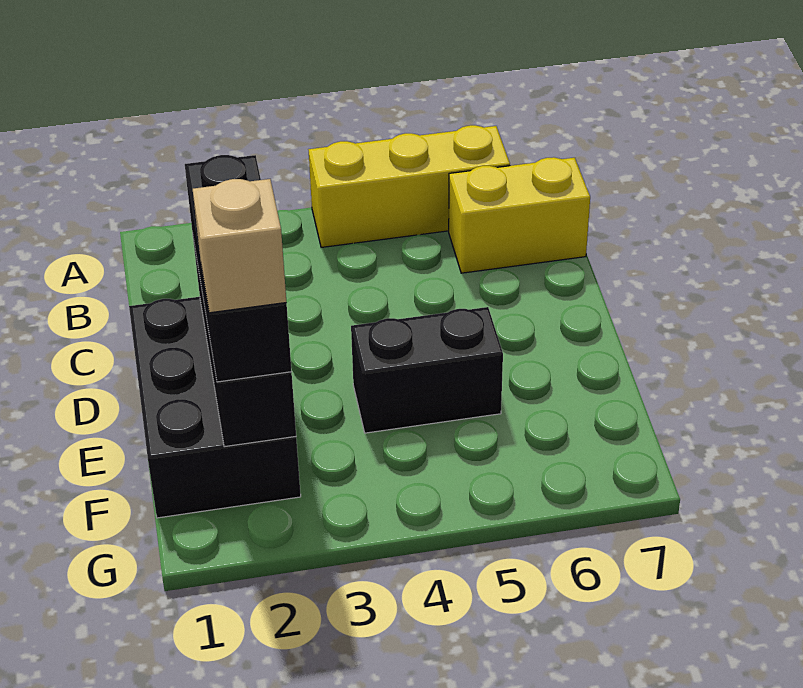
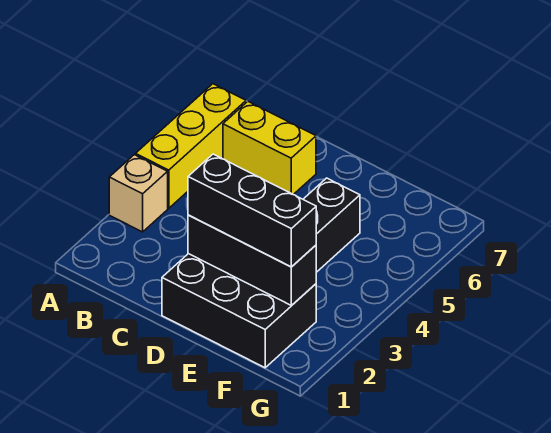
yellow brick B6:B7 level 1 -> yellow brick B6:C6 level 1
tan brick F2 level 4 -> tan brick A3 level 1

